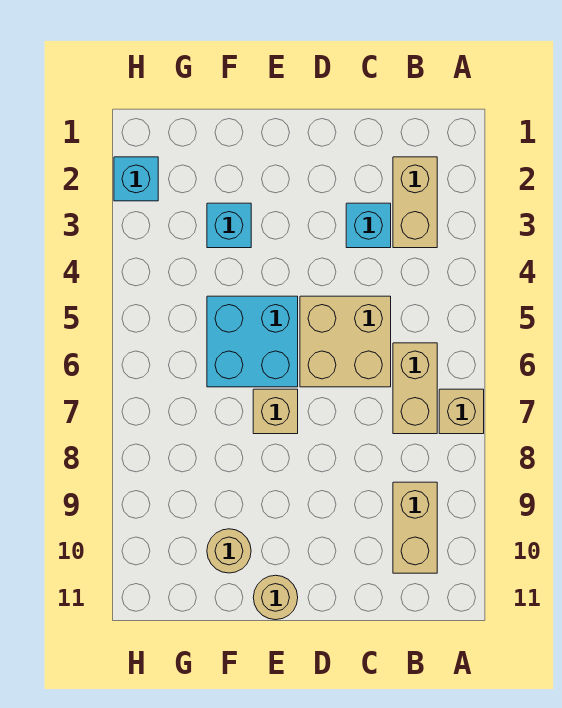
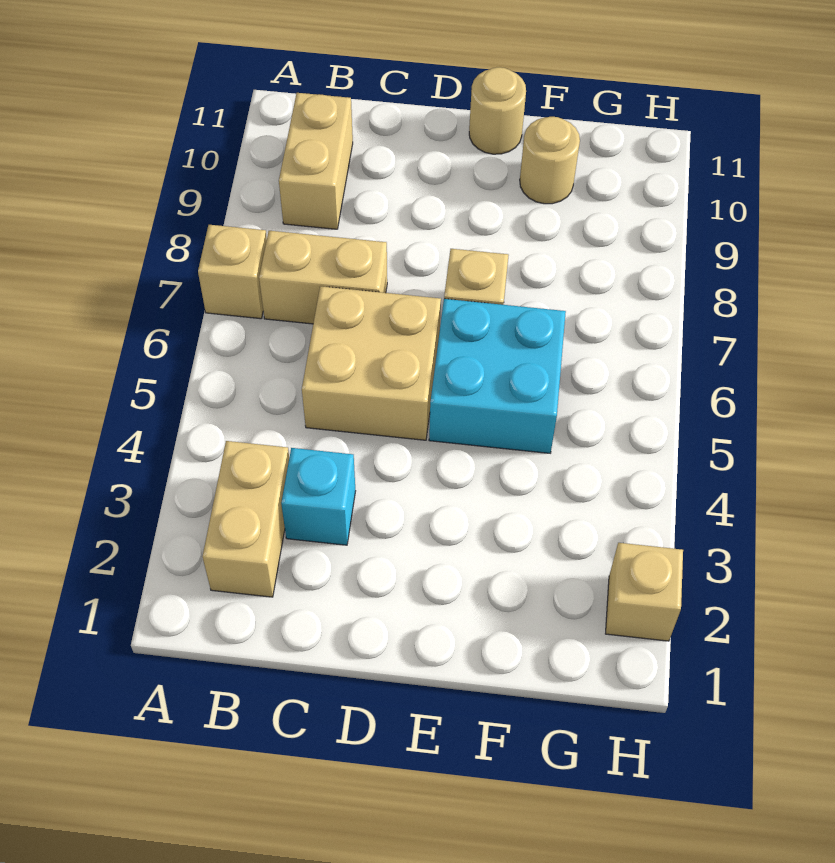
tan brick B6:B7 level 1 -> tan brick B7:C7 level 1
cyan brick F3 level 1 -> none
cyan brick H2 level 1 -> tan brick H2 level 1

